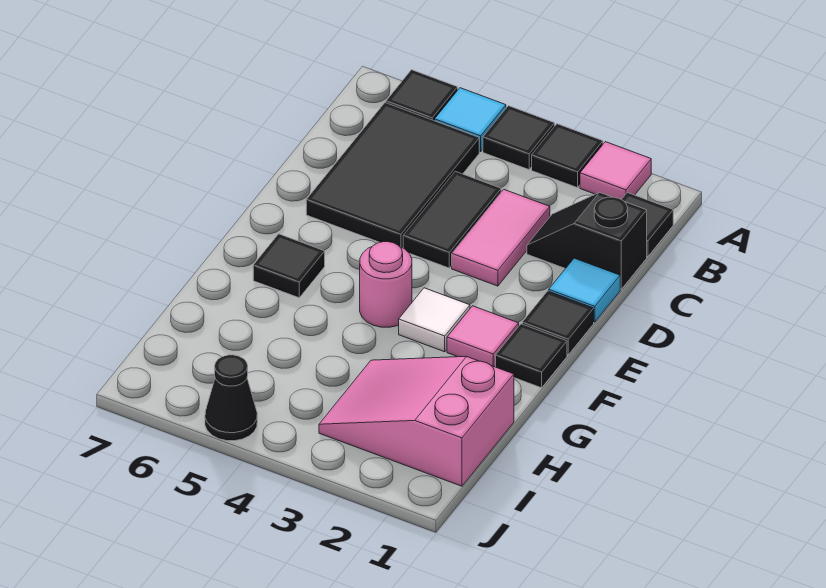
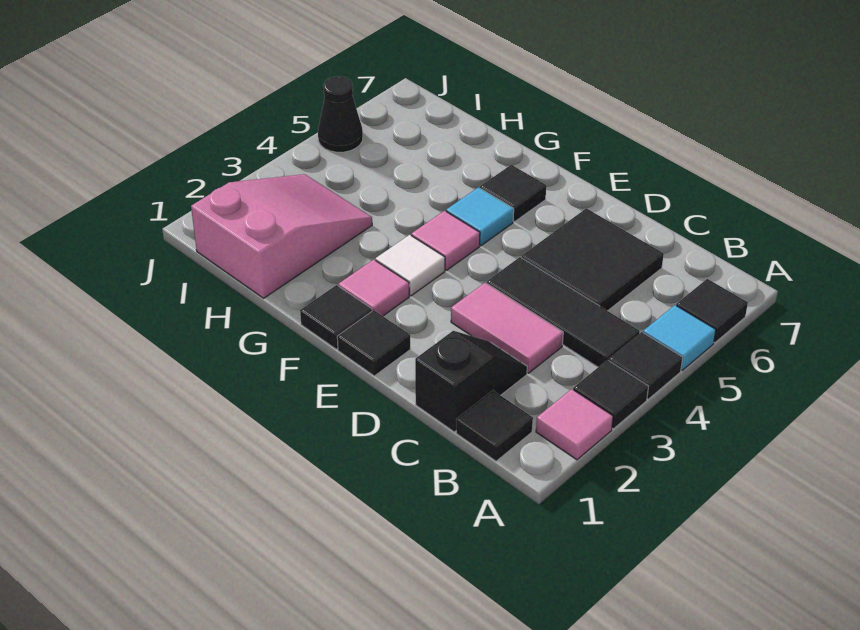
black tile B5:D6 level 1 -> black tile C5:D6 level 1
black tile C4:D4 level 1 -> black tile B4:D4 level 1
cyan tile D1 level 1 -> cyan tile F5 level 1
pink round brick F4 level 1 -> pink tile F4 level 1

